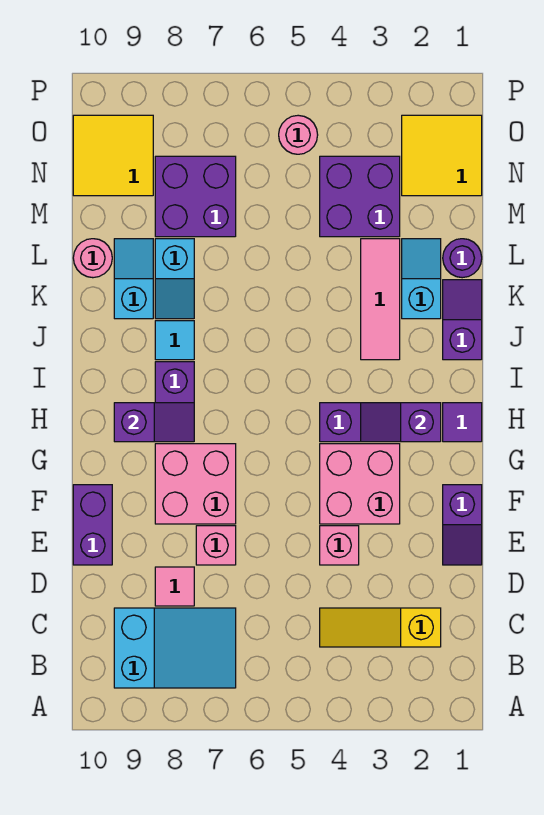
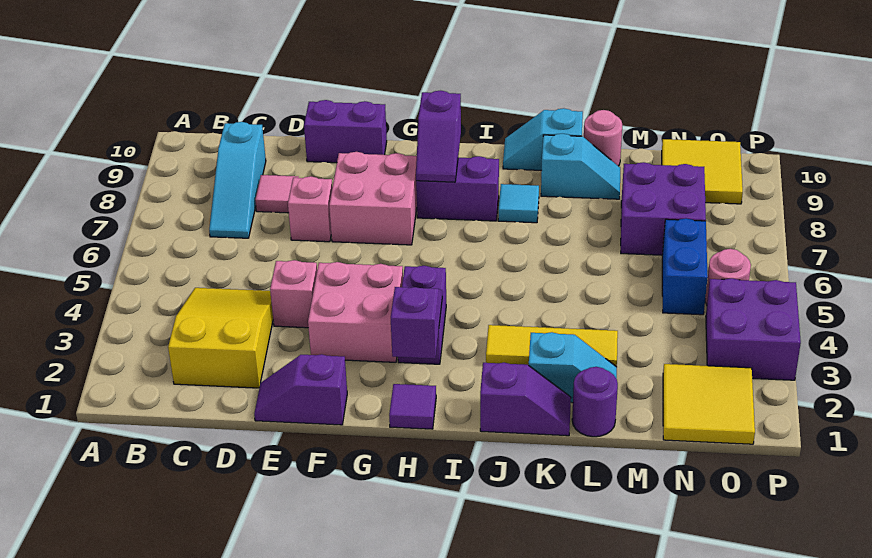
cyan slope B7:C9 level 1 top 9 -> cyan slope C7:C9 level 1 top 9
yellow slope C2:C4 level 1 top 2 -> yellow slope C2:D4 level 1 top 2
pink tile J3:L3 level 1 -> yellow tile J3:L3 level 1
cyan slope K8:L8 level 1 top L -> cyan slope J10:K10 level 1 top K
purple brick M3:N4 level 1 -> purple brick O3:P4 level 1
none -> blue brick N5:N6 level 1

